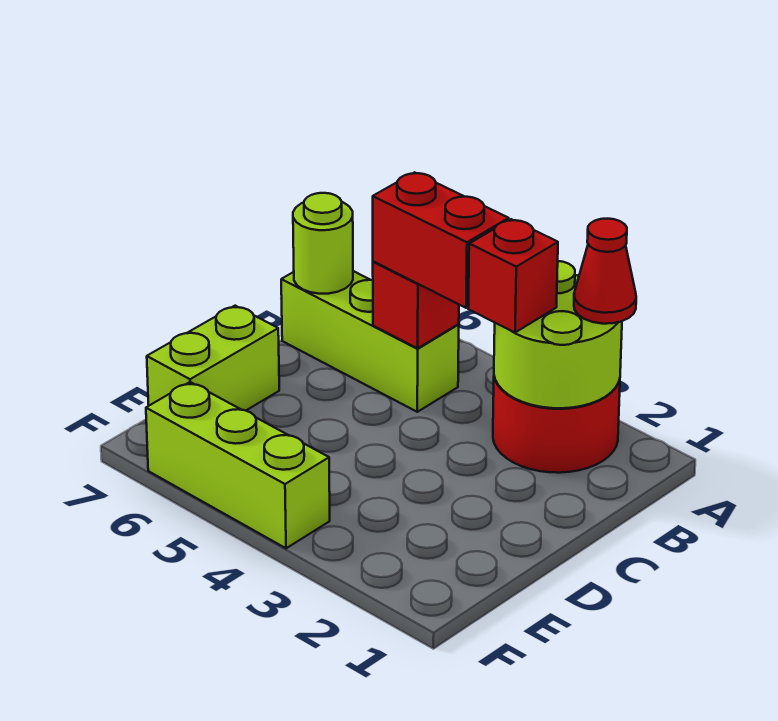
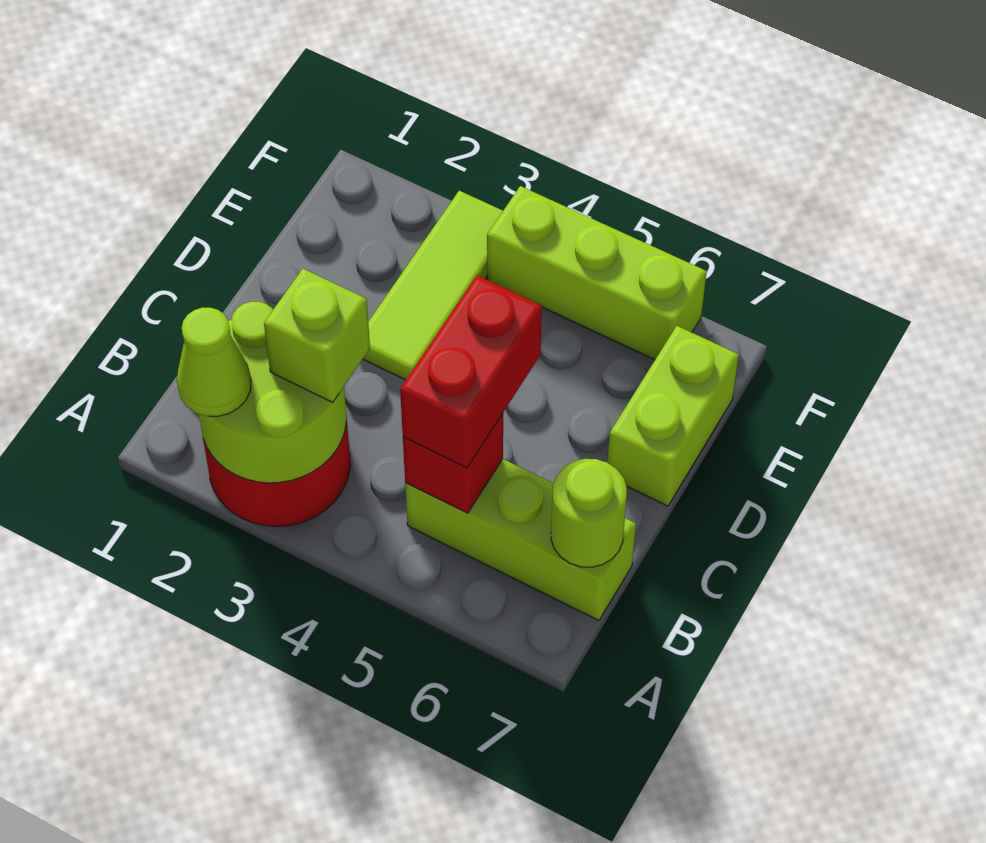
red cone A2 level 3 -> lime cone A2 level 3
red brick B3 level 3 -> lime brick B3 level 3
red brick B4:B5 level 3 -> red brick B5:C5 level 3
none -> lime tile D3:F3 level 1

